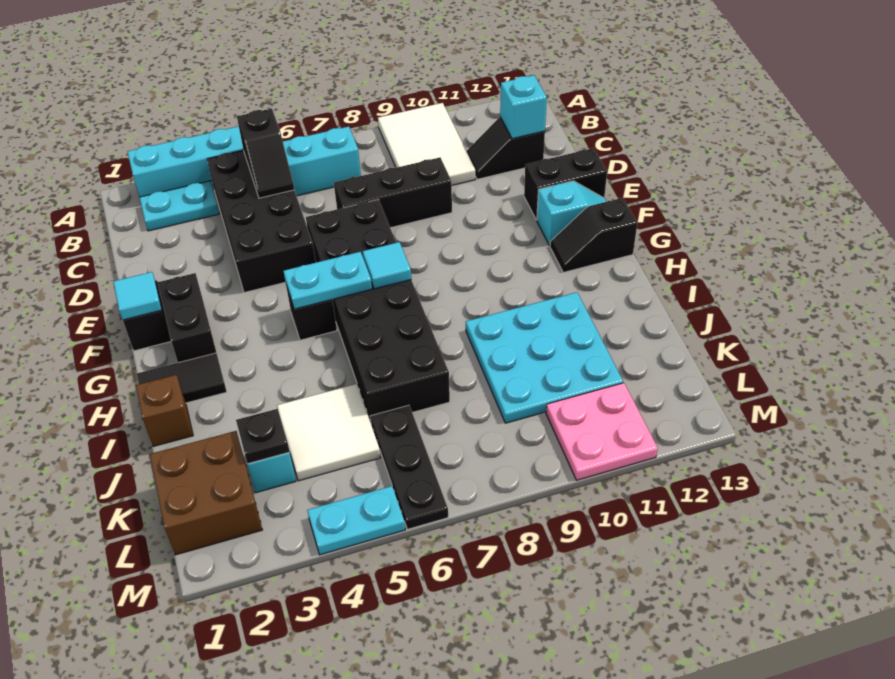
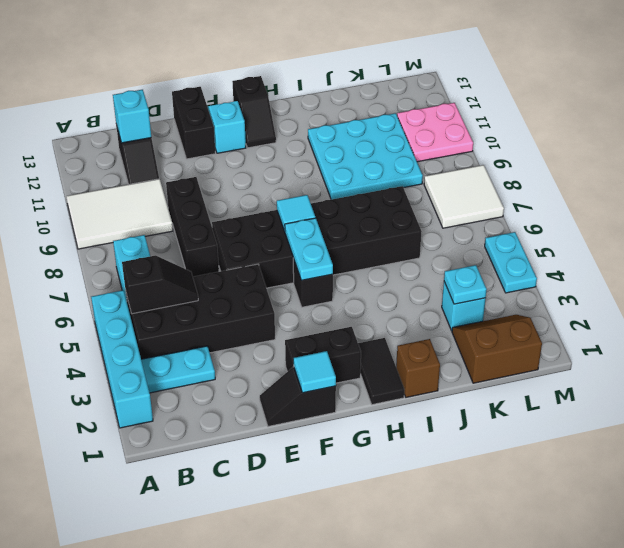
cyan plate B2:B3 level 1 -> cyan plate B3:C3 level 1
white tile J4:K5 level 1 -> white tile L7:M8 level 1
brown brick K1:L2 level 1 -> brown slope K1:L2 level 1 top 1
black plate K3 level 2 -> cyan plate K3 level 2
black plate K6:M6 level 1 -> none

